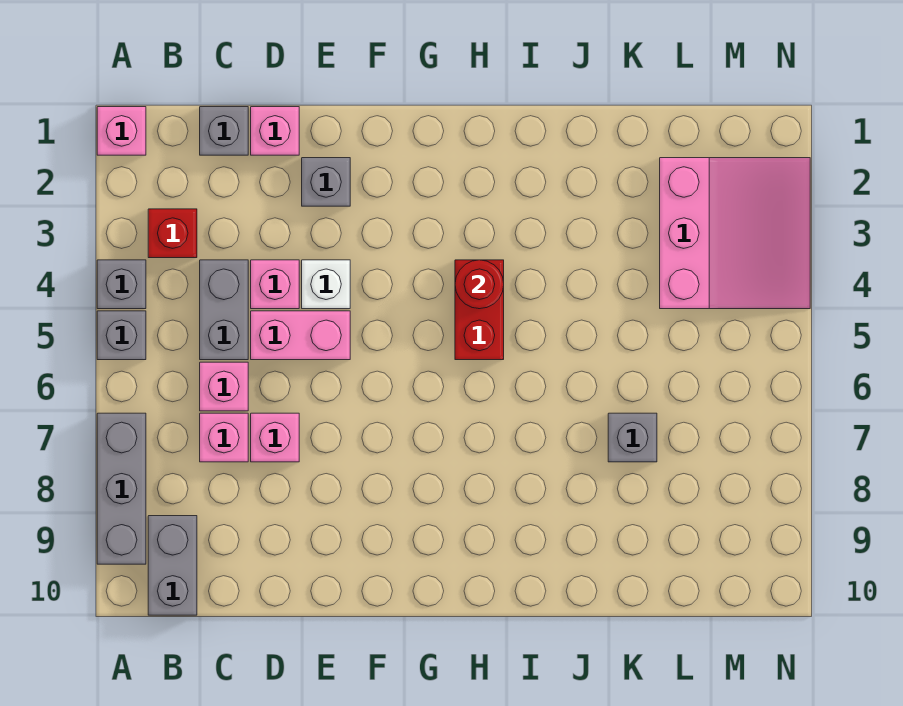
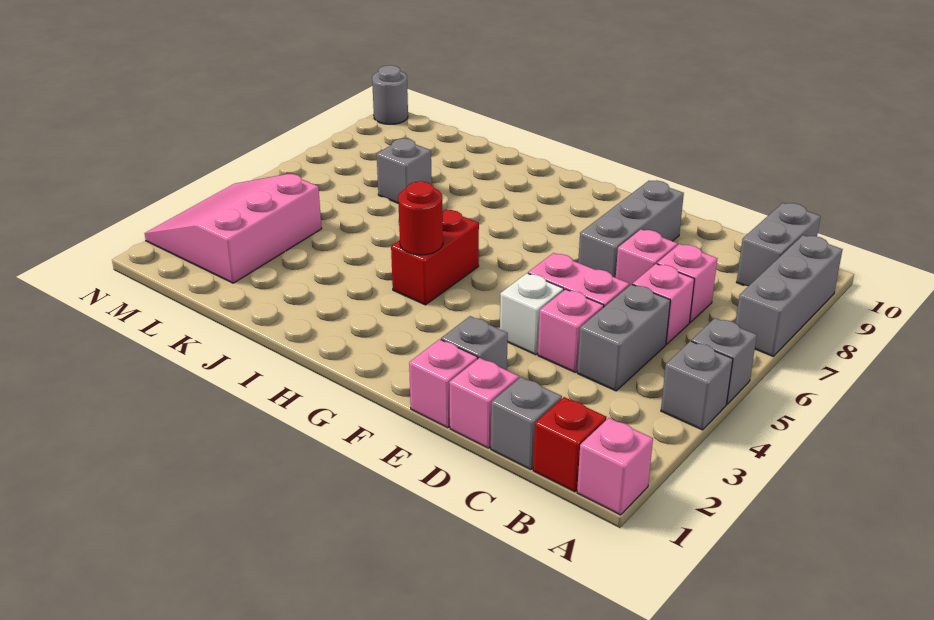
red brick B3 level 1 -> red brick B1 level 1
none -> pink brick E1 level 1
none -> grey brick E7:E9 level 1
none -> grey round brick N10 level 1

